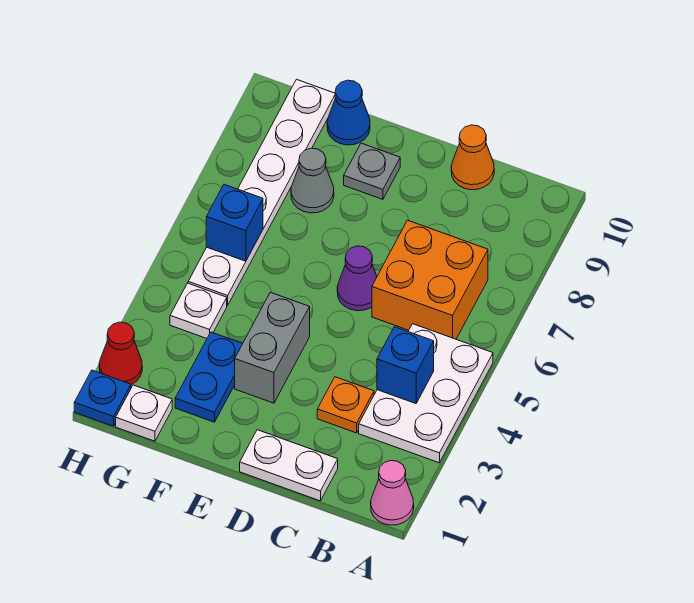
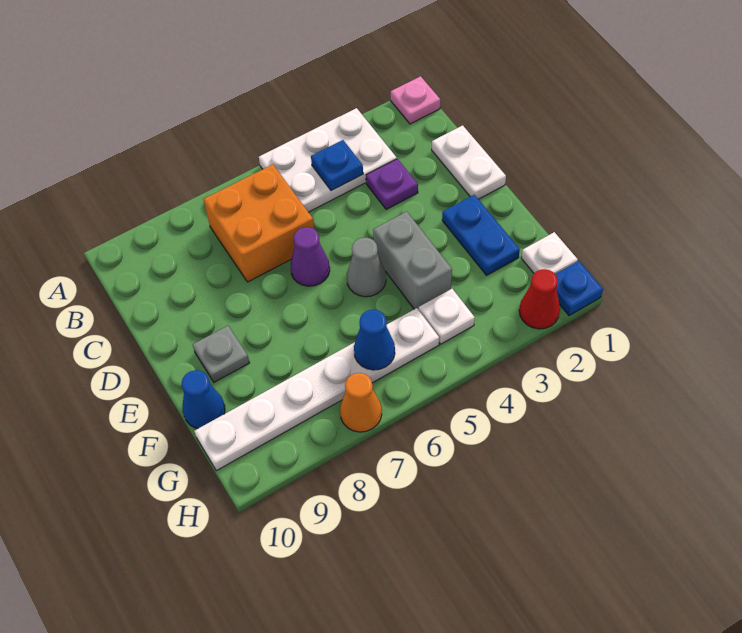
pink cone A1 level 1 -> pink plate A1 level 1
blue brick B4 level 2 -> blue plate B4 level 2
orange plate C3 level 1 -> purple plate C3 level 1
orange cone C10 level 1 -> orange cone H7 level 1
grey brick E3:E4 level 1 -> grey brick E4:F4 level 1
blue plate F2:F3 level 1 -> blue plate E2:F2 level 1
grey cone F8 level 1 -> grey cone E5 level 1
blue brick G6 level 2 -> blue cone G6 level 2

